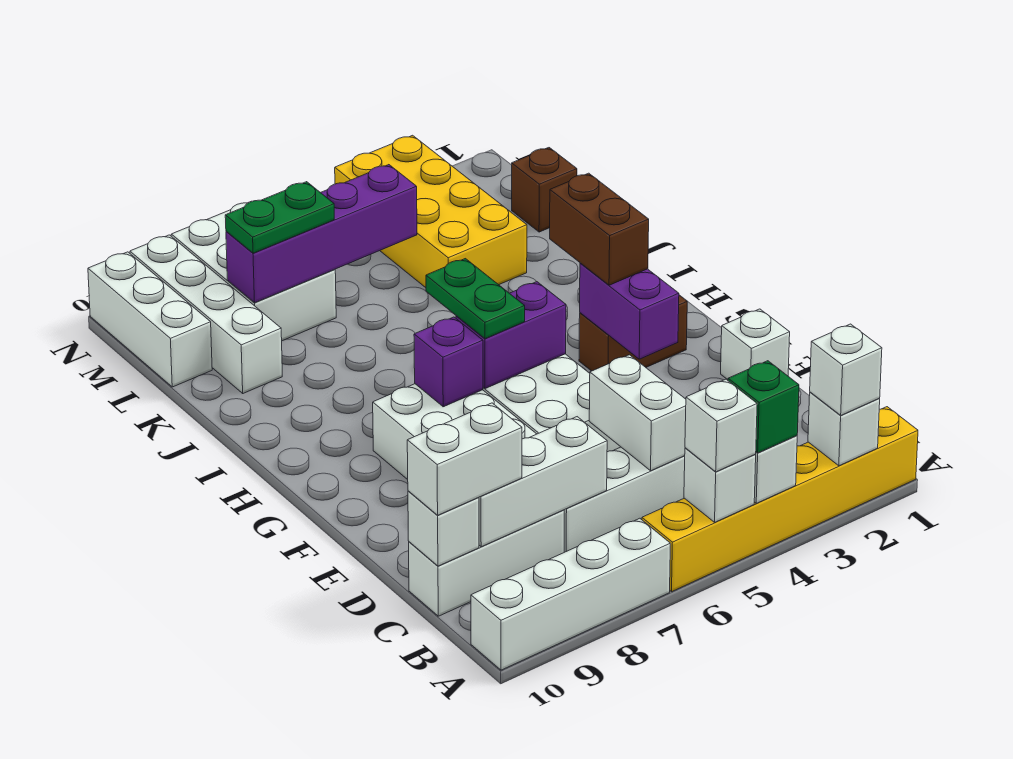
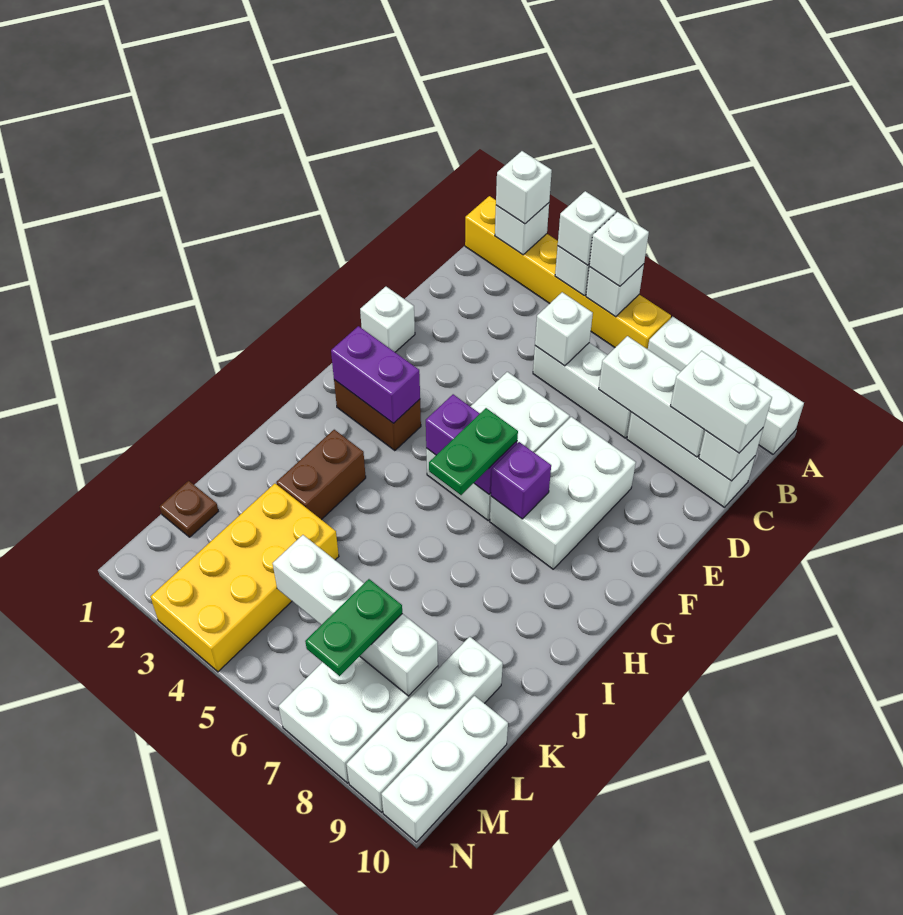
green brick A4 level 3 -> white brick A4 level 3
white brick C5:D5 level 2 -> white brick C5 level 2
purple brick F3:G3 level 2 -> purple brick G2:G3 level 2
brown brick G3:H3 level 3 -> brown brick I3:J3 level 1
brown brick L1 level 1 -> brown plate L1 level 1
purple brick L5:L8 level 2 -> white brick L5:L8 level 2
green plate L7:L8 level 3 -> green plate L7:M7 level 3

